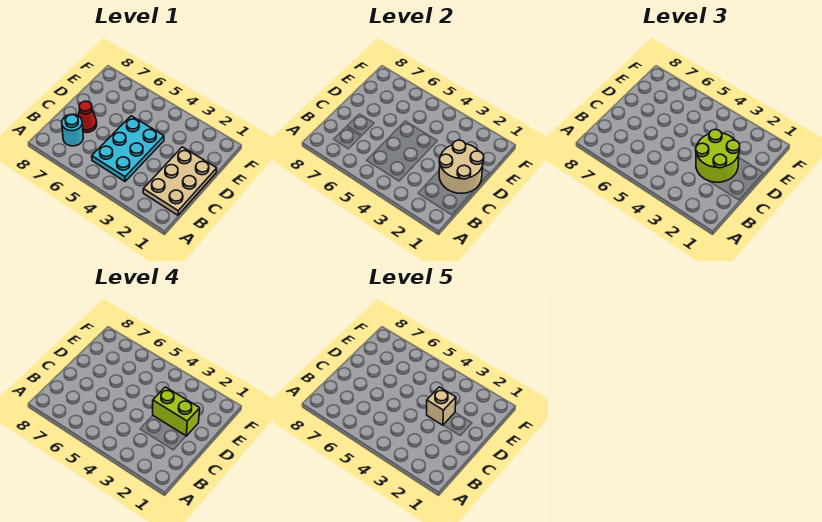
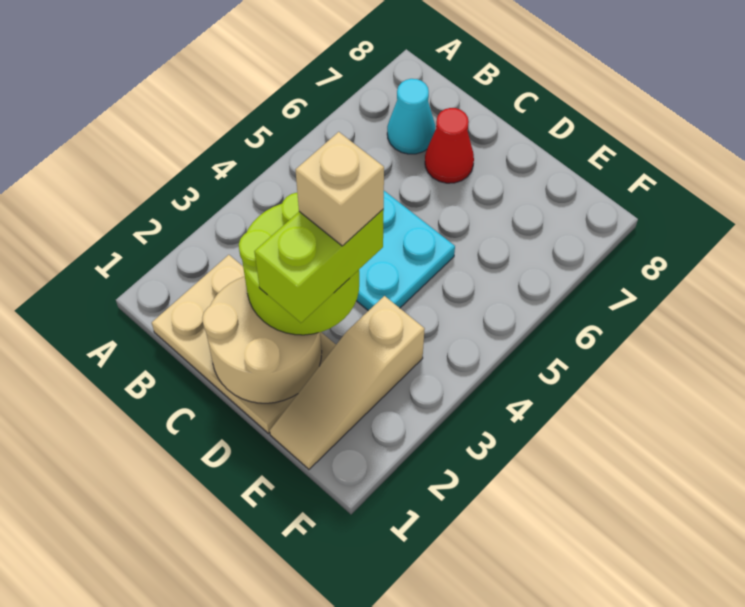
cyan round brick B7 level 1 -> cyan cone B7 level 1
none -> tan slope E1:E3 level 1 top 3

